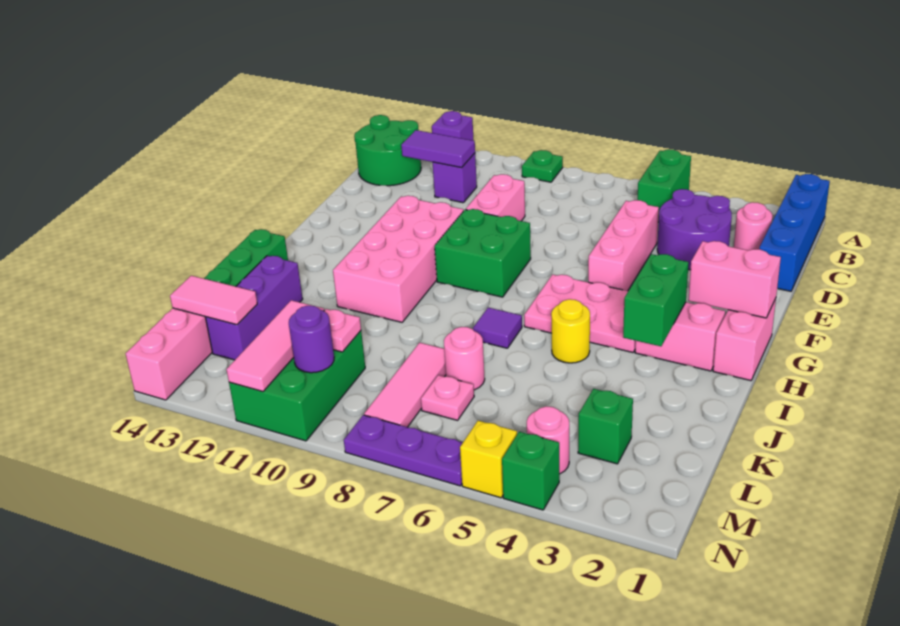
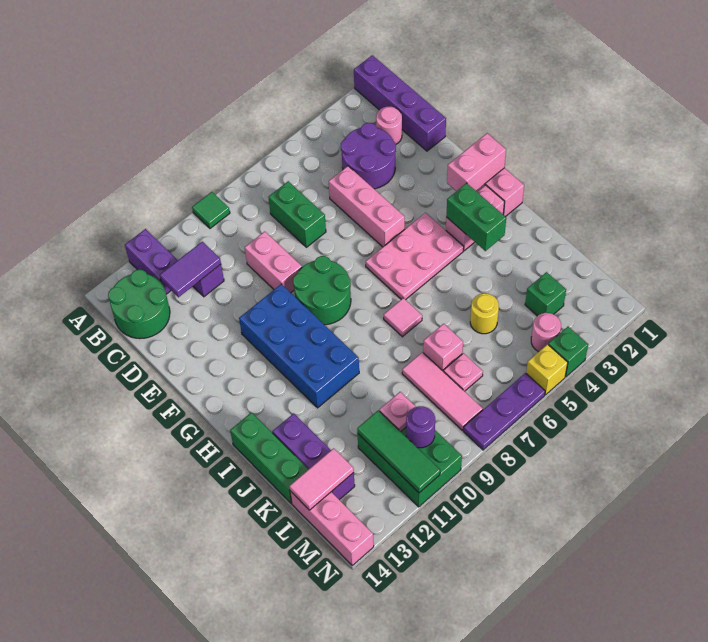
blue brick A1:D1 level 1 -> purple brick A1:D1 level 1
green brick A5:B5 level 1 -> green brick C7:D7 level 1
green plate A9 level 1 -> green tile A9 level 1
purple brick A12 level 1 -> purple brick A12:B12 level 1
green brick F8:G9 level 1 -> green round brick F8:G9 level 1
pink brick F10:I11 level 1 -> blue brick F10:I11 level 1
yellow round brick I5 level 1 -> yellow round brick K5 level 1
purple tile I7 level 1 -> pink tile I7 level 1
pink round brick K7 level 1 -> pink brick K7 level 1
pink tile L11:N11 level 2 -> green tile L11:N11 level 2

